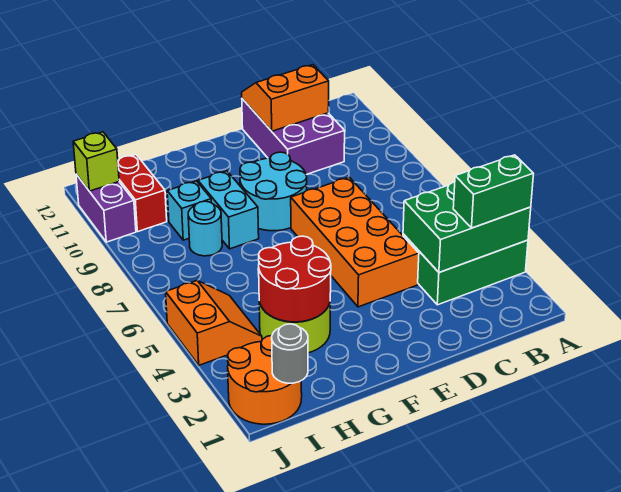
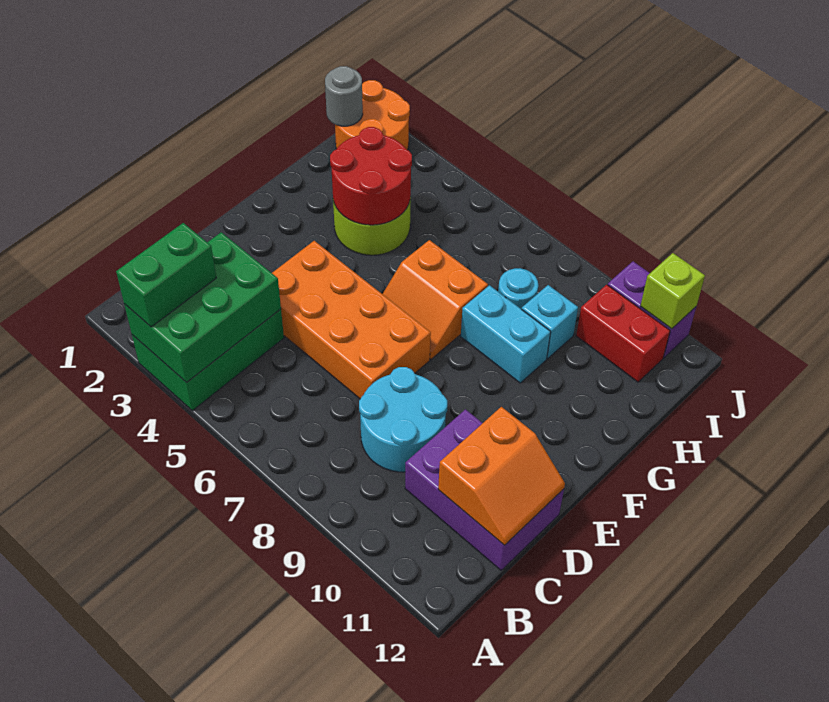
cyan round brick E8:F9 level 1 -> cyan round brick C8:D9 level 1
orange slope I4:J5 level 1 top J -> orange slope F6:G7 level 1 top G

